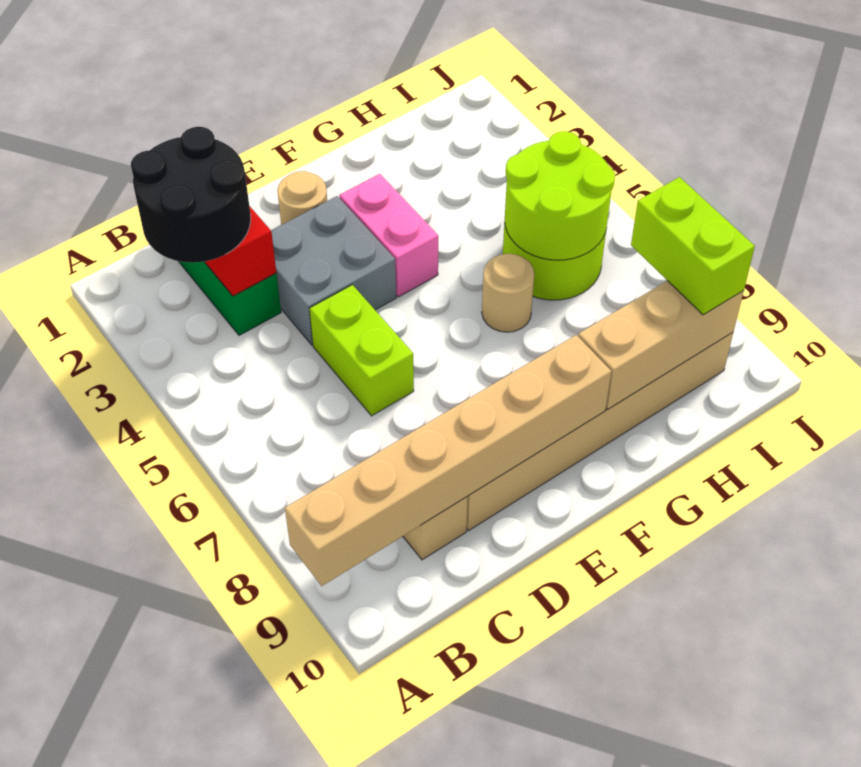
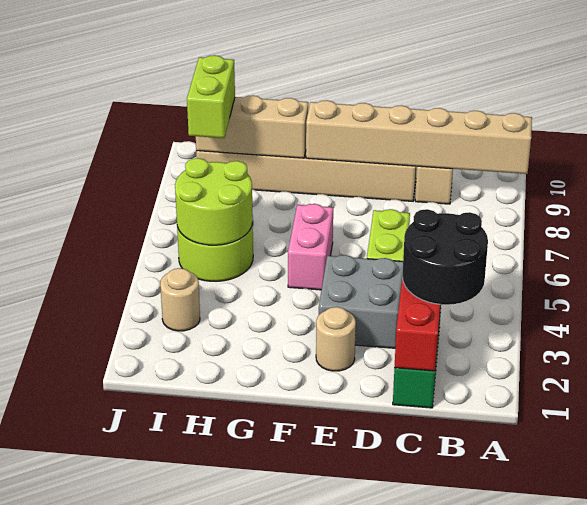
pink brick F3:F4 level 1 -> pink brick F5:F6 level 1
tan round brick G6 level 1 -> tan round brick I3 level 1

